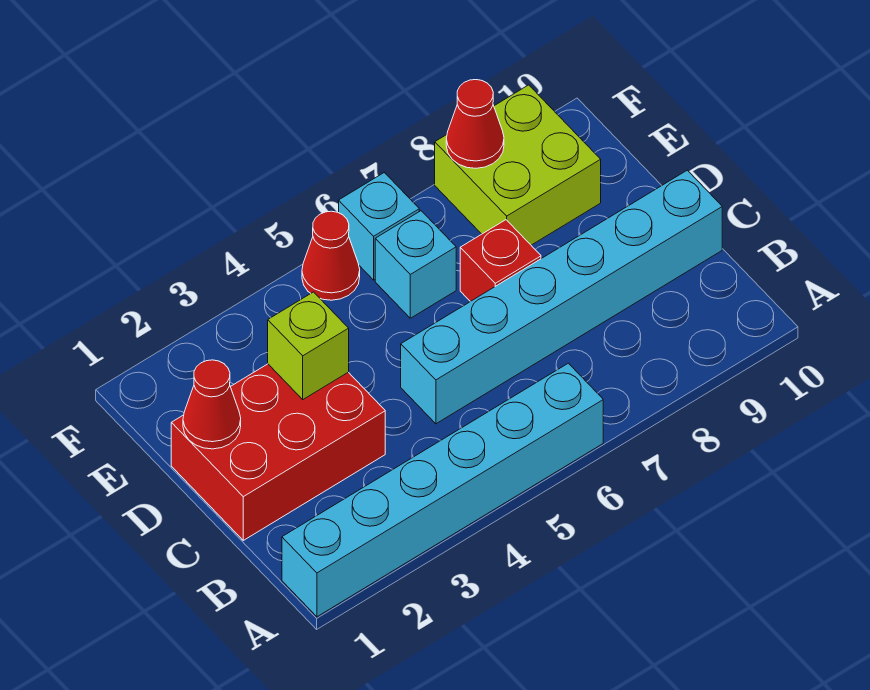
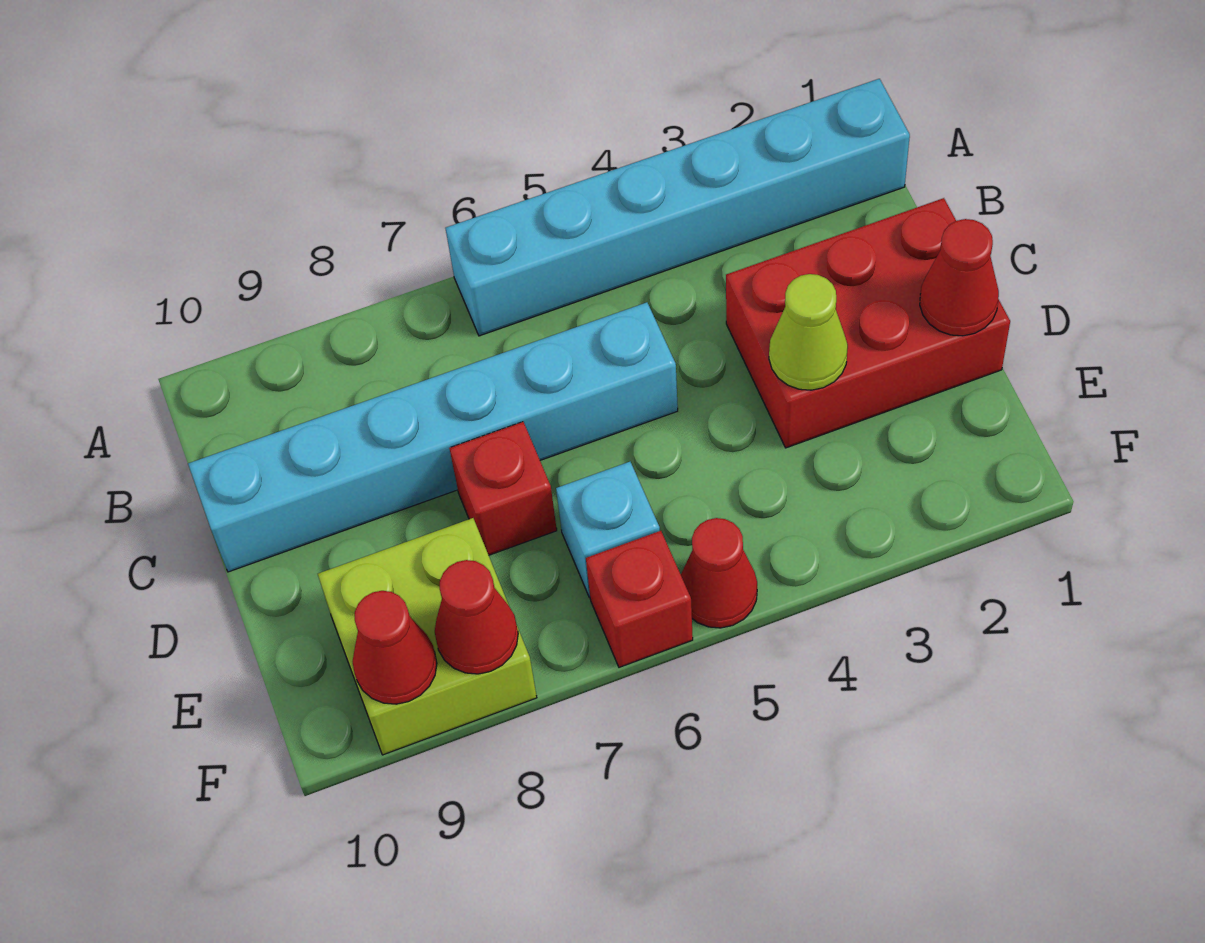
lime brick D3 level 2 -> lime cone D3 level 2
cyan brick F6 level 1 -> red brick F6 level 1
none -> red cone F9 level 2

